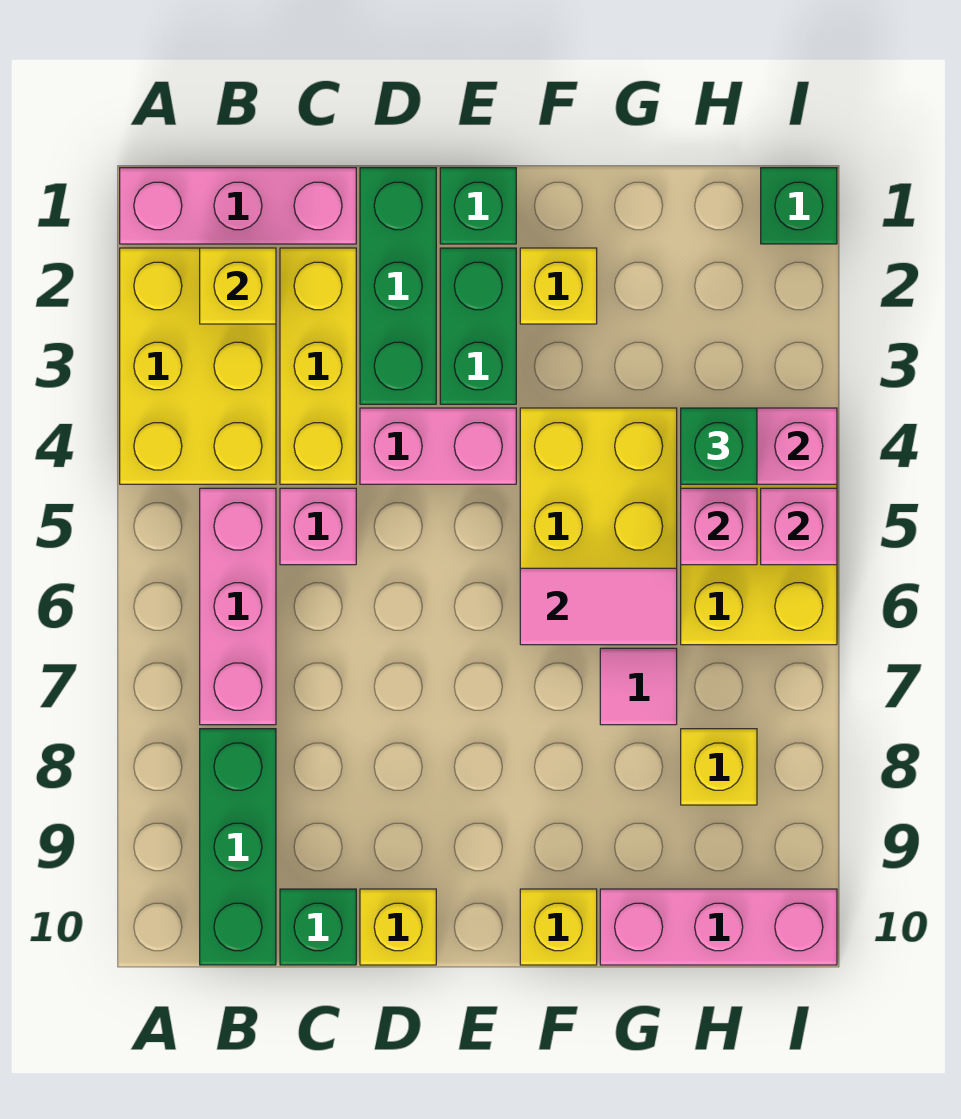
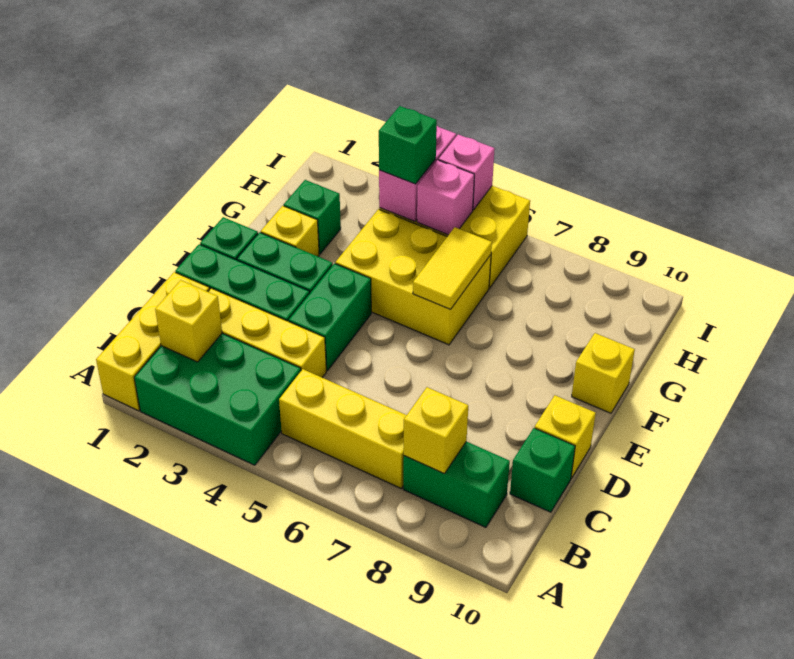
pink brick A1:C1 level 1 -> yellow brick A1:C1 level 1
yellow brick A2:B4 level 1 -> green brick A2:B4 level 1
pink brick B5:B7 level 1 -> yellow brick B5:B7 level 1
green brick B8:B10 level 1 -> green brick B8:B9 level 1
pink brick C5 level 1 -> none
pink brick D4:E4 level 1 -> green brick D4:E4 level 1
pink tile F6:G6 level 2 -> yellow tile F6:G6 level 2
pink tile G7 level 1 -> none
pink brick G10:I10 level 1 -> none
yellow brick H8 level 1 -> yellow brick B8 level 2
green brick I1 level 1 -> green brick G2 level 1

